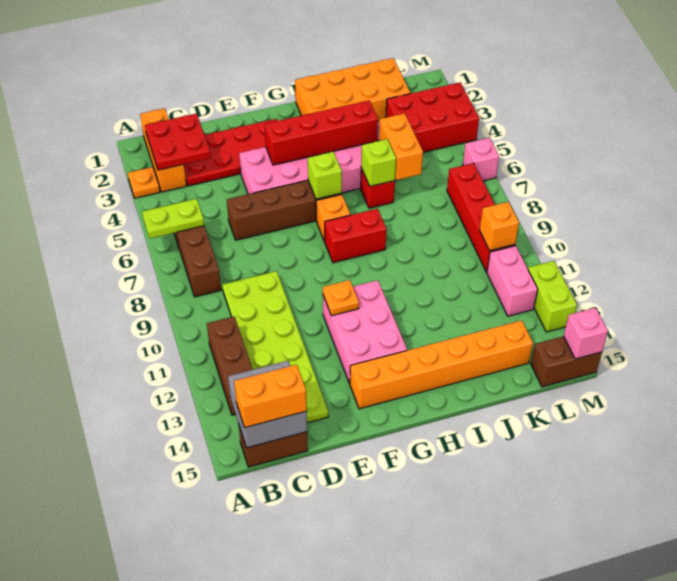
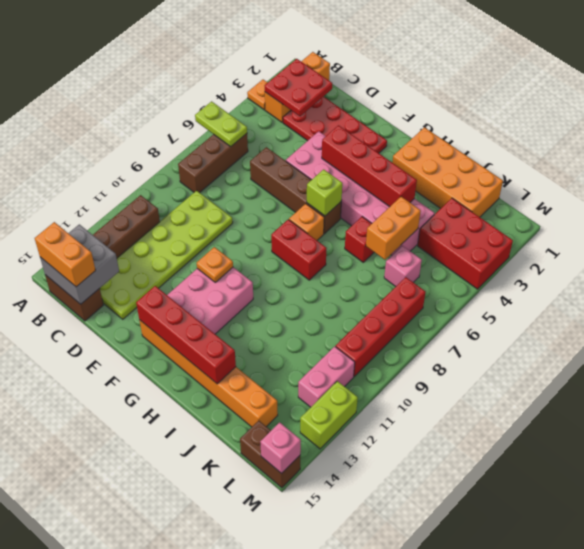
none -> red brick F14:I14 level 2
lime brick I6 level 2 -> none
orange brick L10 level 2 -> none
pink brick M6 level 1 -> pink brick K6 level 1

